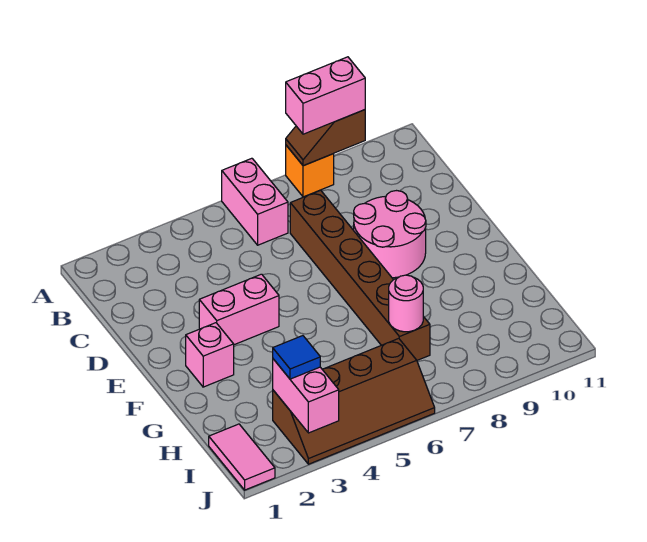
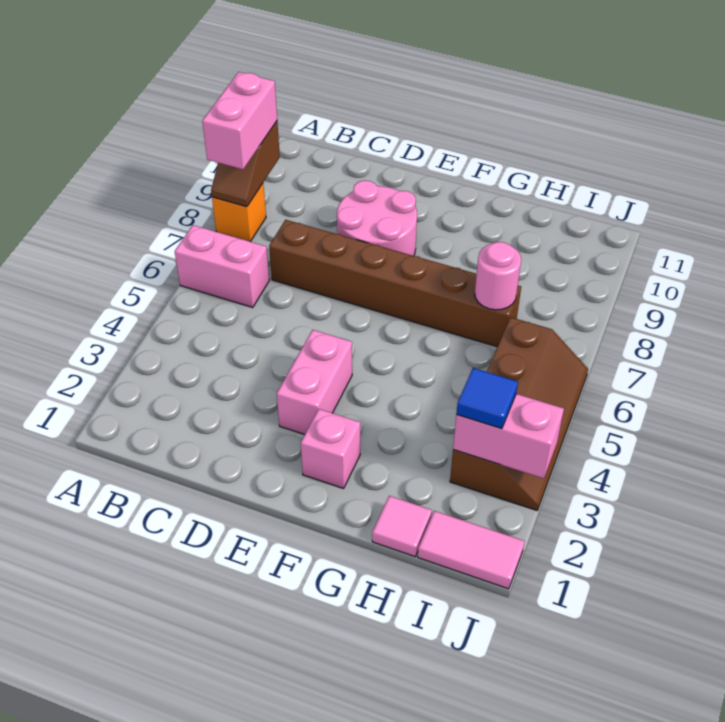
none -> pink tile H1 level 1

